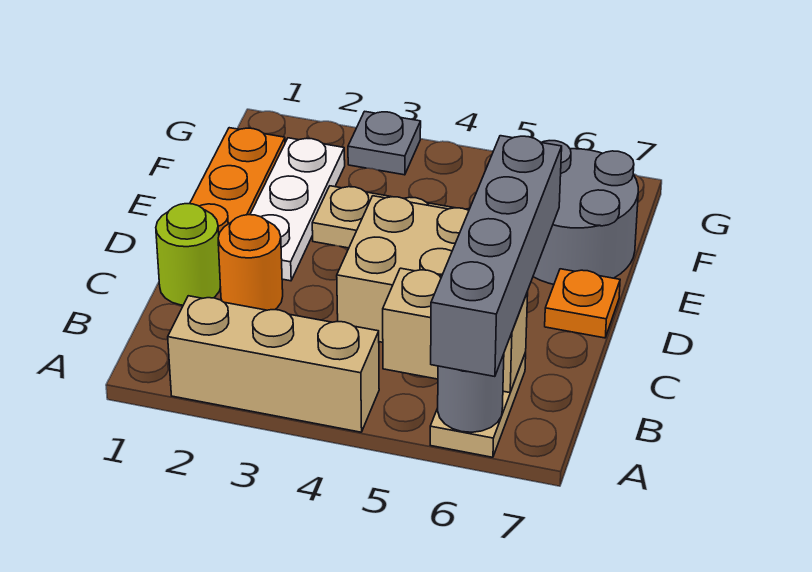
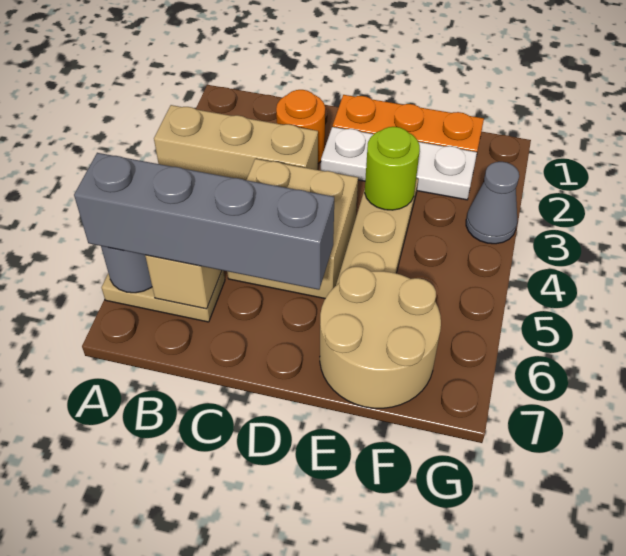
tan brick A2:A4 level 1 -> tan brick A3:C3 level 1
lime round brick C1 level 1 -> lime round brick E3 level 2
orange plate D7 level 1 -> none
grey round brick E6:F7 level 1 -> tan round brick E6:F7 level 1
grey plate G3 level 1 -> grey cone G3 level 1

